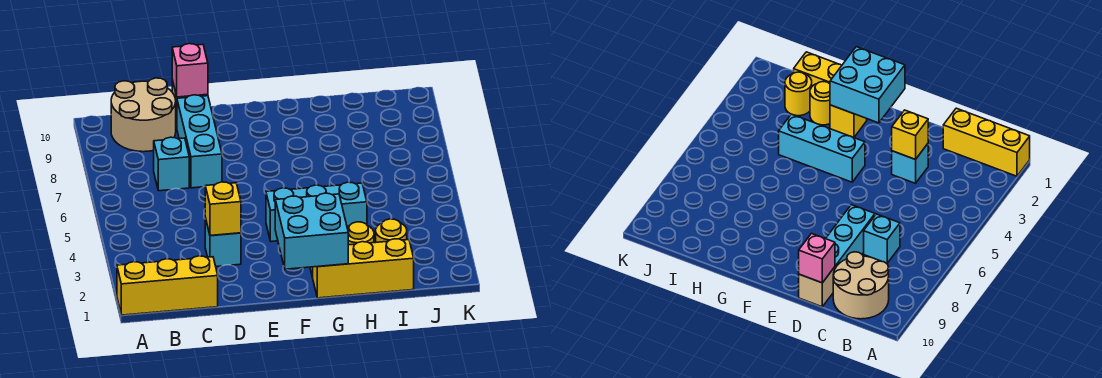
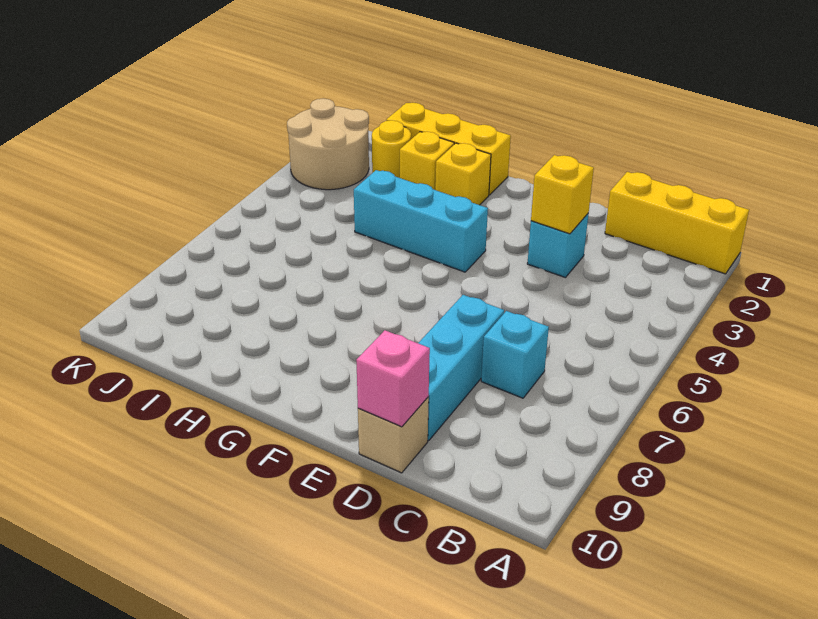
tan round brick B9:C10 level 1 -> tan round brick J2:K3 level 1
cyan brick F1:G2 level 2 -> none
yellow round brick H2 level 1 -> yellow brick H2 level 1

